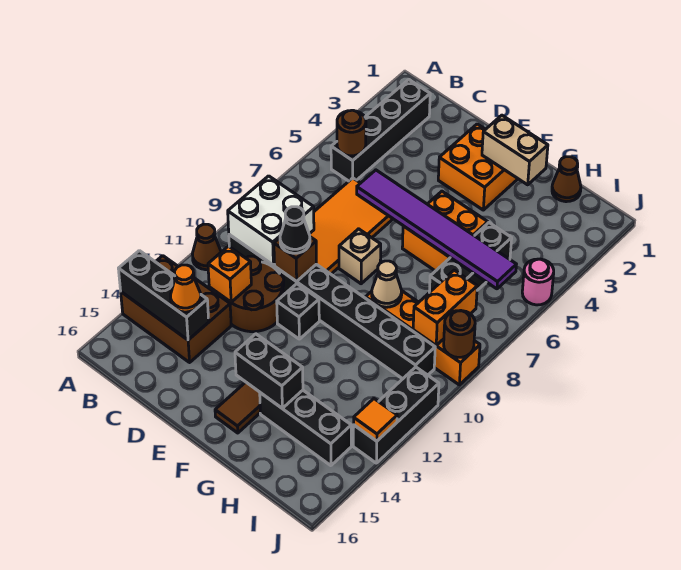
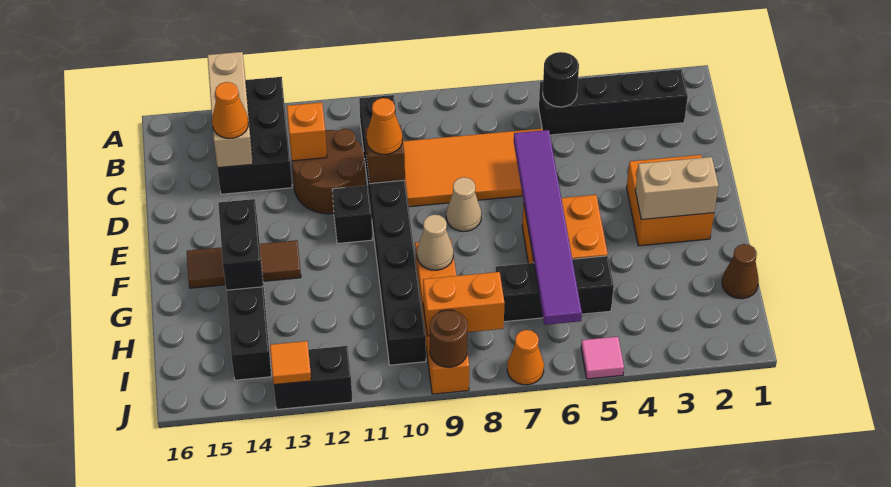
brown cone A11 level 1 -> none
brown brick A13:C14 level 1 -> black brick A13:C14 level 1
black brick A14:C14 level 2 -> tan brick A14:C14 level 2
brown round brick B5 level 2 -> black round brick B5 level 2
white brick B9:C10 level 2 -> none
black cone D10 level 3 -> orange cone D10 level 3
tan brick E8 level 1 -> tan cone E8 level 1
tan brick F2:G2 level 2 -> tan brick F2:F3 level 2
pink round brick J5 level 1 -> pink tile J5 level 1
none -> orange cone J7 level 1
black brick J11:J13 level 1 -> black brick J12:J13 level 1

